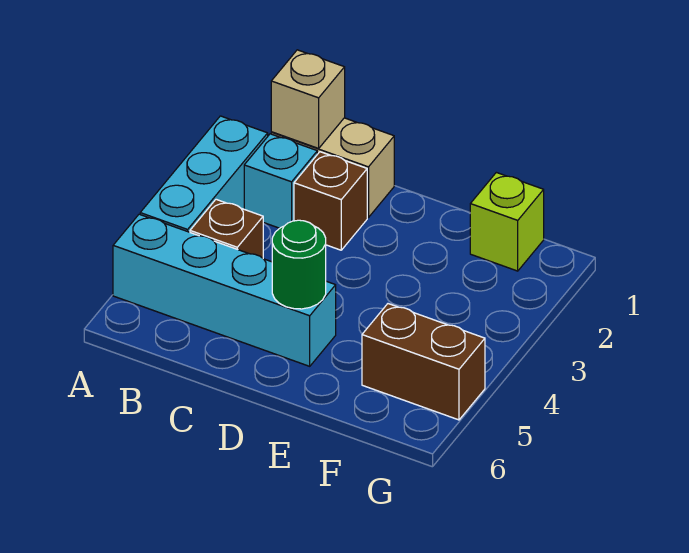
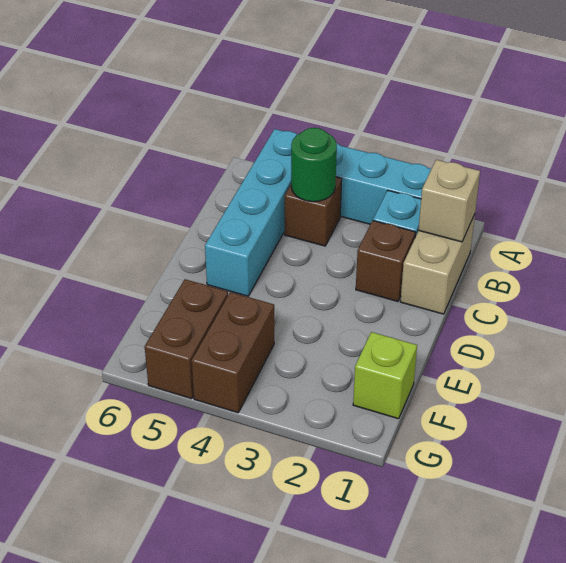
green round brick D5 level 2 -> green round brick B4 level 2
none -> brown brick F4:G4 level 1

